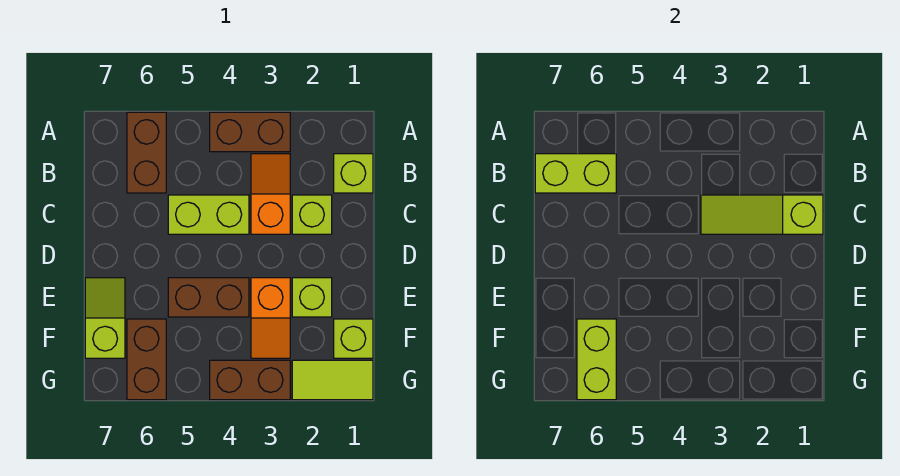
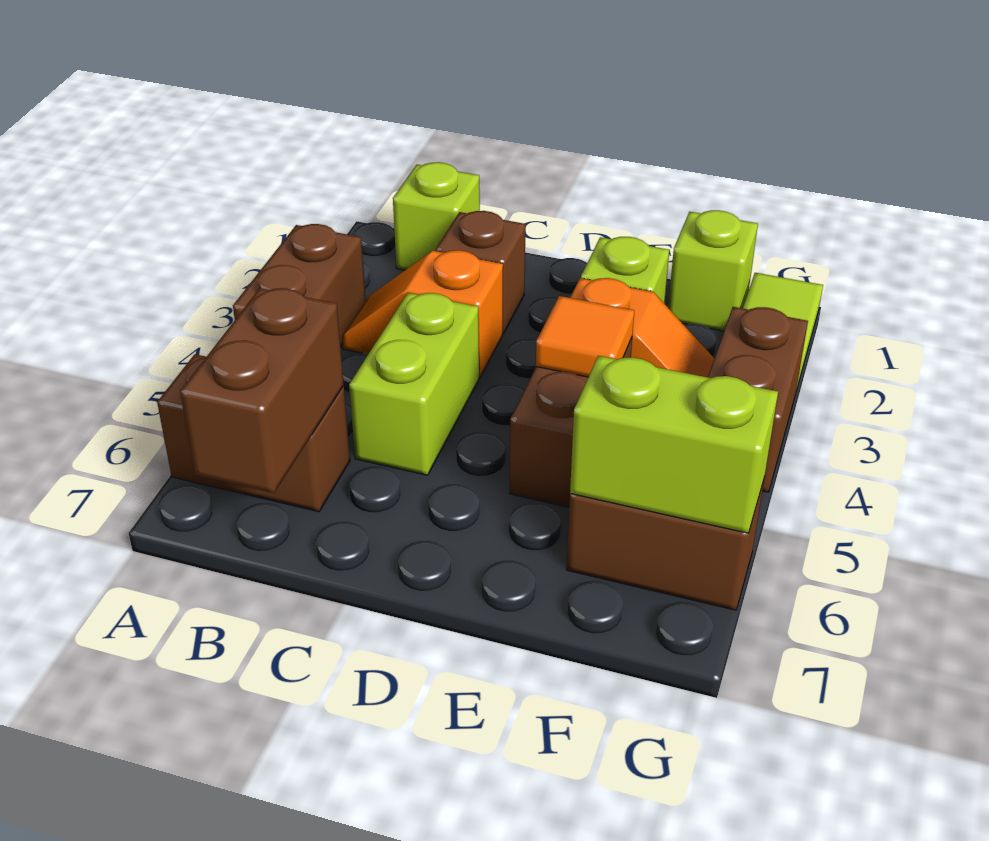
lime brick B6:B7 level 2 -> brown brick B6:B7 level 2
lime slope C1:C3 level 2 top 1 -> none
lime brick C2 level 1 -> brown brick C2 level 1
none -> orange tile E4 level 2
lime slope E7:F7 level 1 top F -> none

